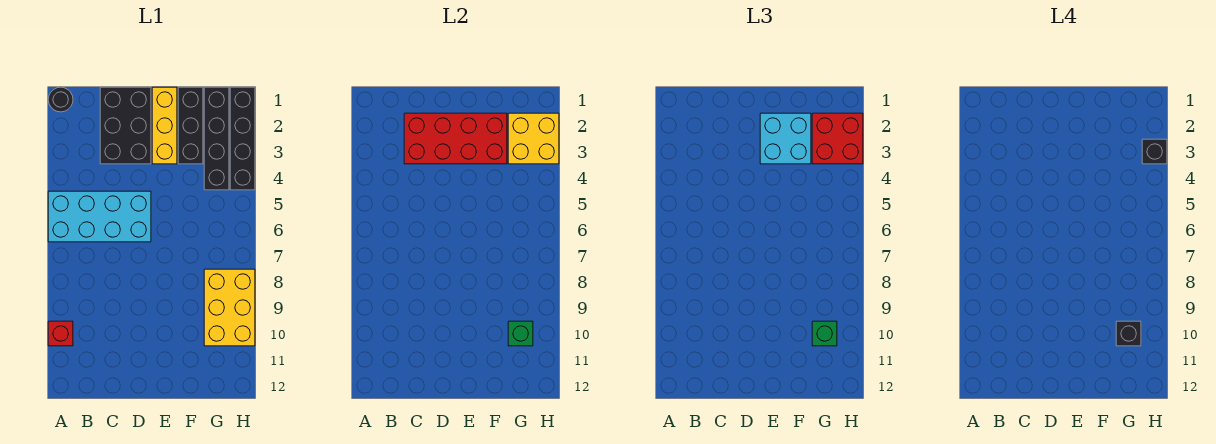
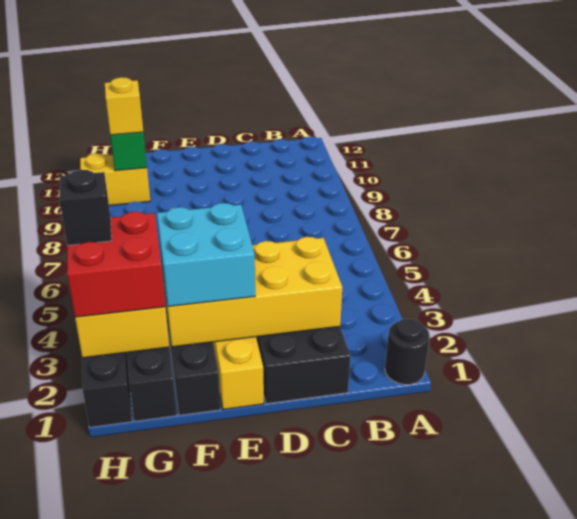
cyan brick A5:D6 level 1 -> none
red brick A10 level 1 -> none
red brick C2:F3 level 2 -> yellow brick C2:F3 level 2
yellow brick G8:H10 level 1 -> yellow brick G10:H10 level 1
green brick G10 level 3 -> yellow brick G10 level 3
black brick G10 level 4 -> none

